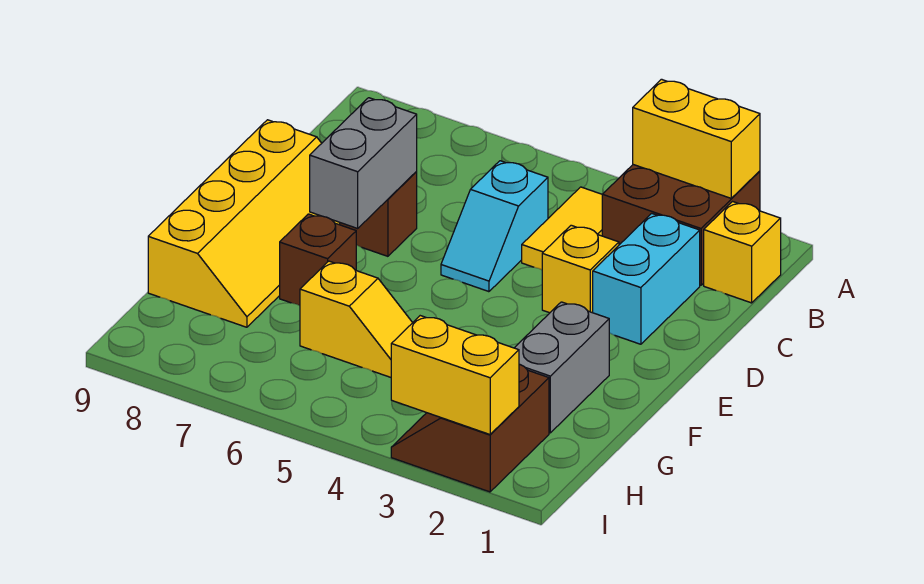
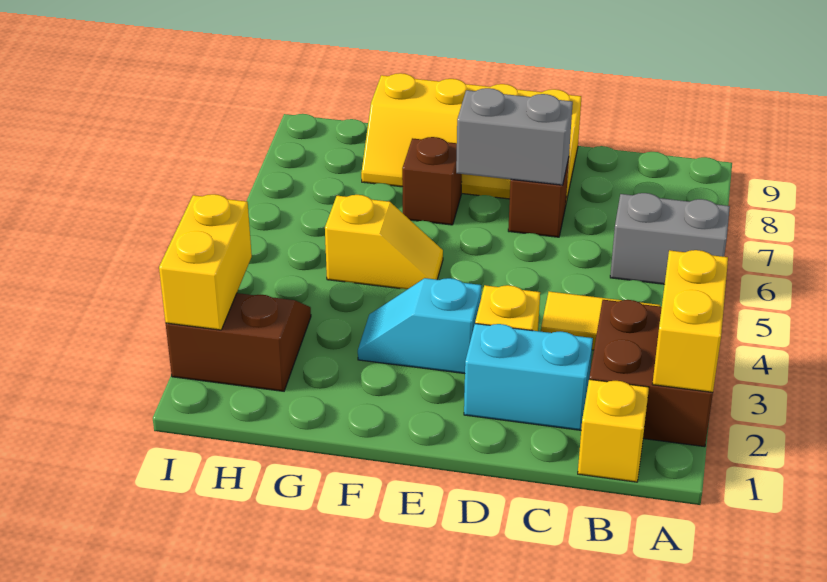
cyan slope C5:D5 level 1 top C -> cyan slope E3:F3 level 1 top E
grey brick F2:G2 level 1 -> grey brick A6:B6 level 1
yellow slope G5:G6 level 1 top 6 -> yellow slope F5:G5 level 1 top G

